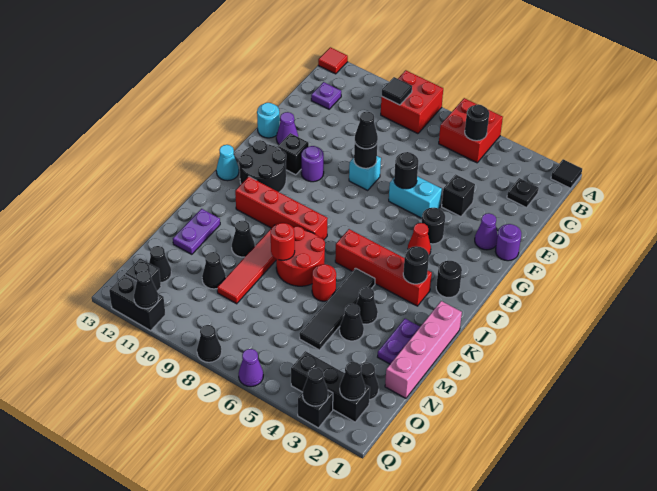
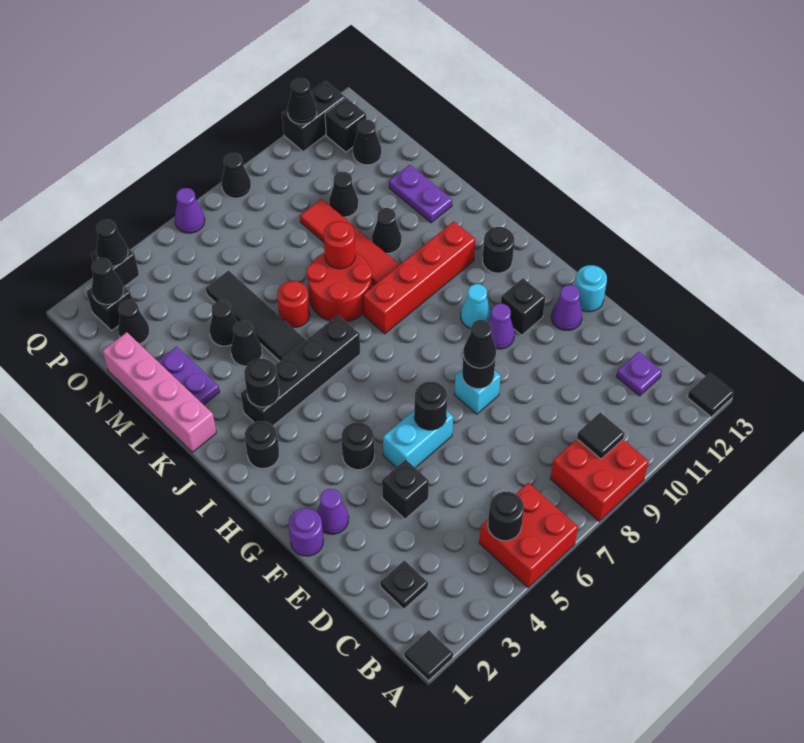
red tile A13 level 1 -> black tile A13 level 1
purple round brick G10 level 1 -> purple cone G10 level 1
red cone H4 level 1 -> none
black round brick H11:I12 level 1 -> black round brick I12 level 1
cyan cone I13 level 1 -> cyan cone H10 level 1
red brick J3:J6 level 1 -> black brick J3:J6 level 1
black brick P2:P4 level 1 -> black brick P2 level 1

